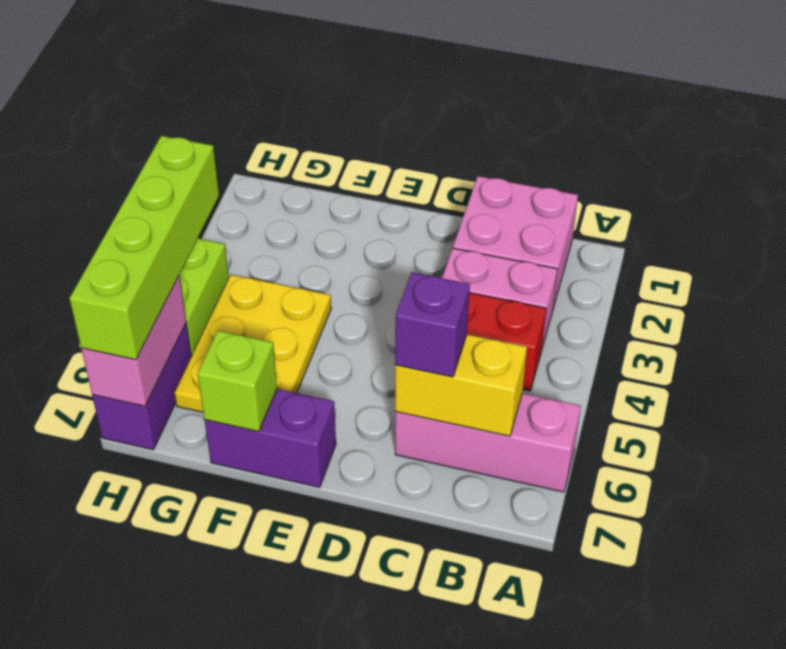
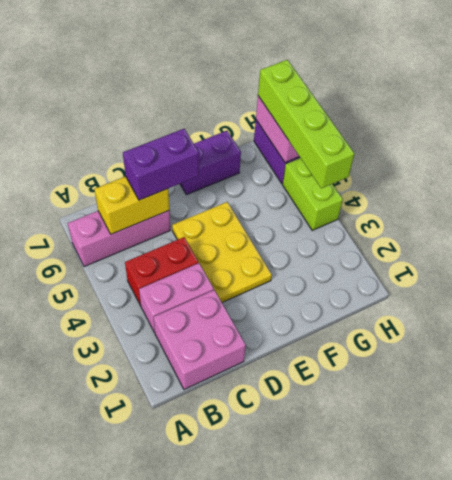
purple brick C6 level 3 -> purple brick C6:D6 level 3
yellow plate F4:G6 level 1 -> yellow plate D3:E5 level 1
lime brick F7 level 2 -> none

